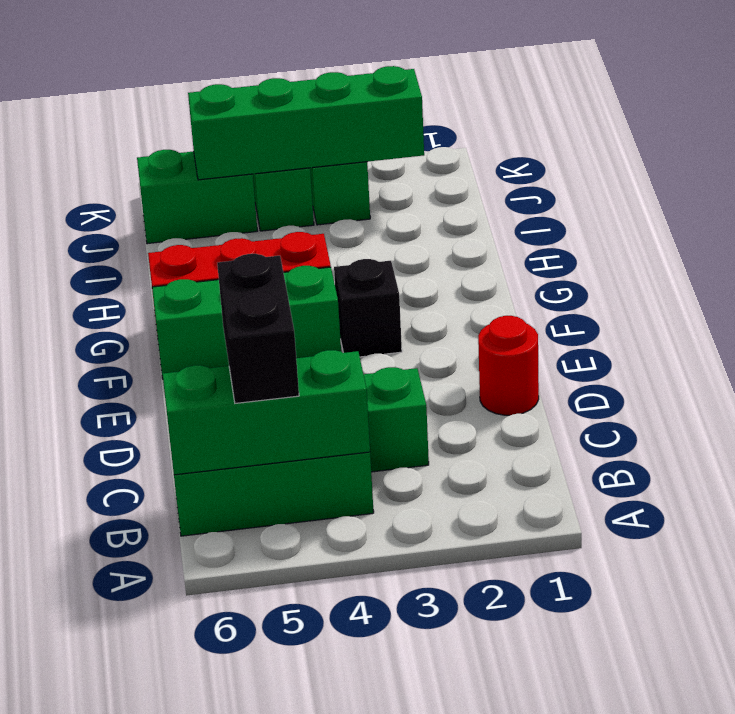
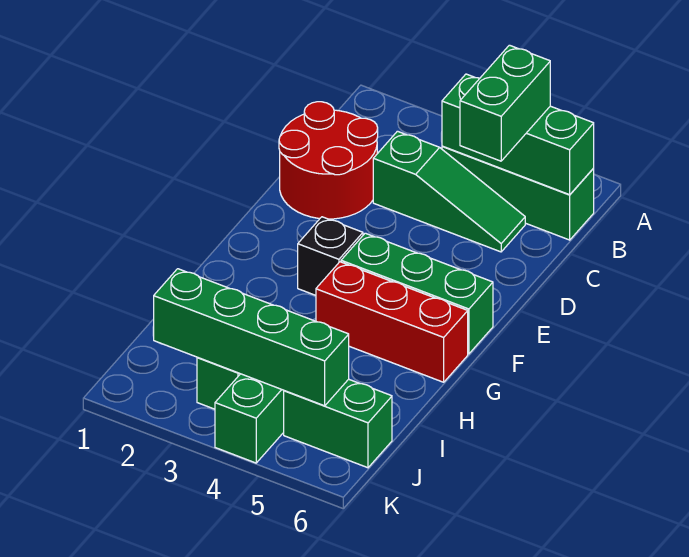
black brick B5:C5 level 3 -> green brick B5:C5 level 3
red round brick D1 level 1 -> red round brick C1:D2 level 1

